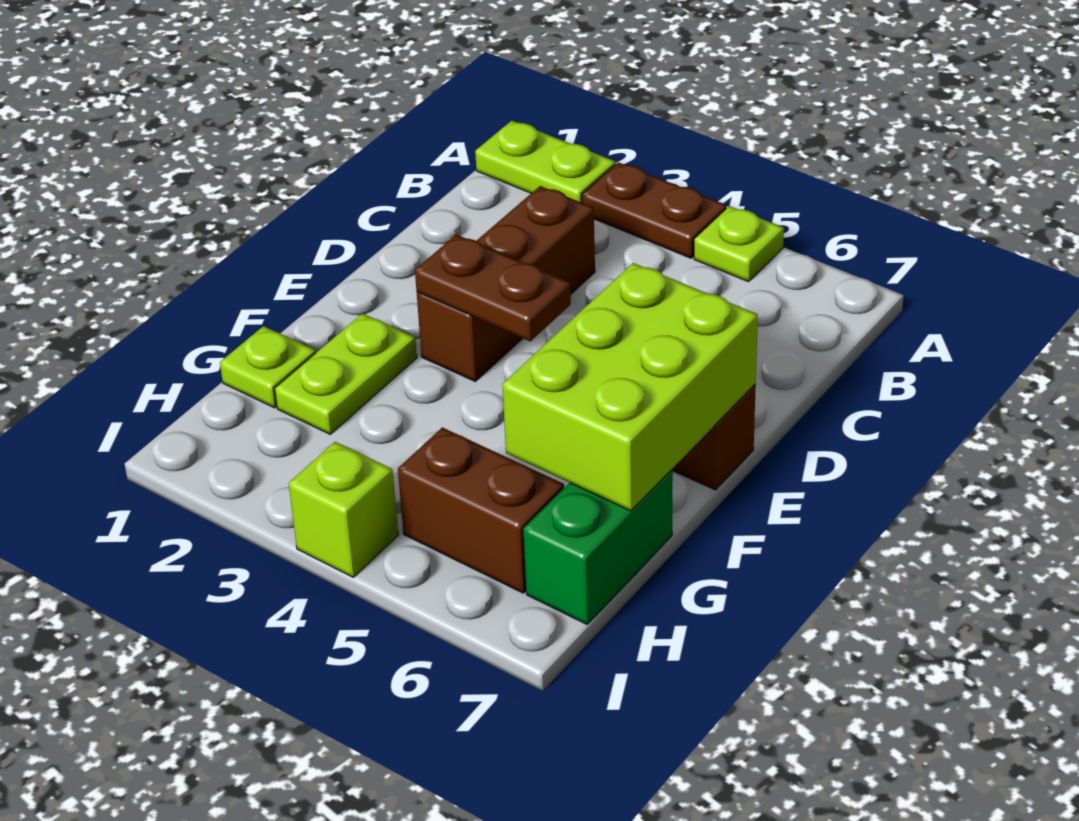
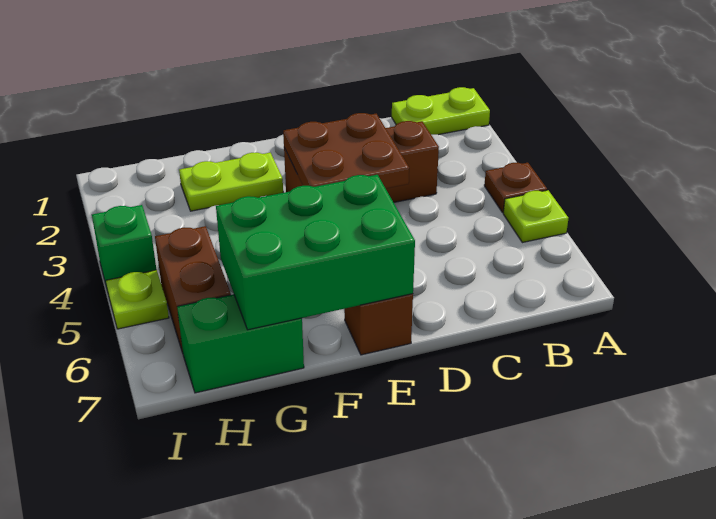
lime plate A1:A2 level 1 -> lime plate A1:B1 level 1
brown plate A3:A4 level 1 -> brown plate A4 level 1
brown plate E3:E4 level 2 -> brown plate D3:E4 level 2
lime brick E6:G7 level 2 -> green brick E6:G7 level 2
lime plate G1 level 1 -> lime plate I5 level 1
lime brick I4 level 1 -> green brick I4 level 1

